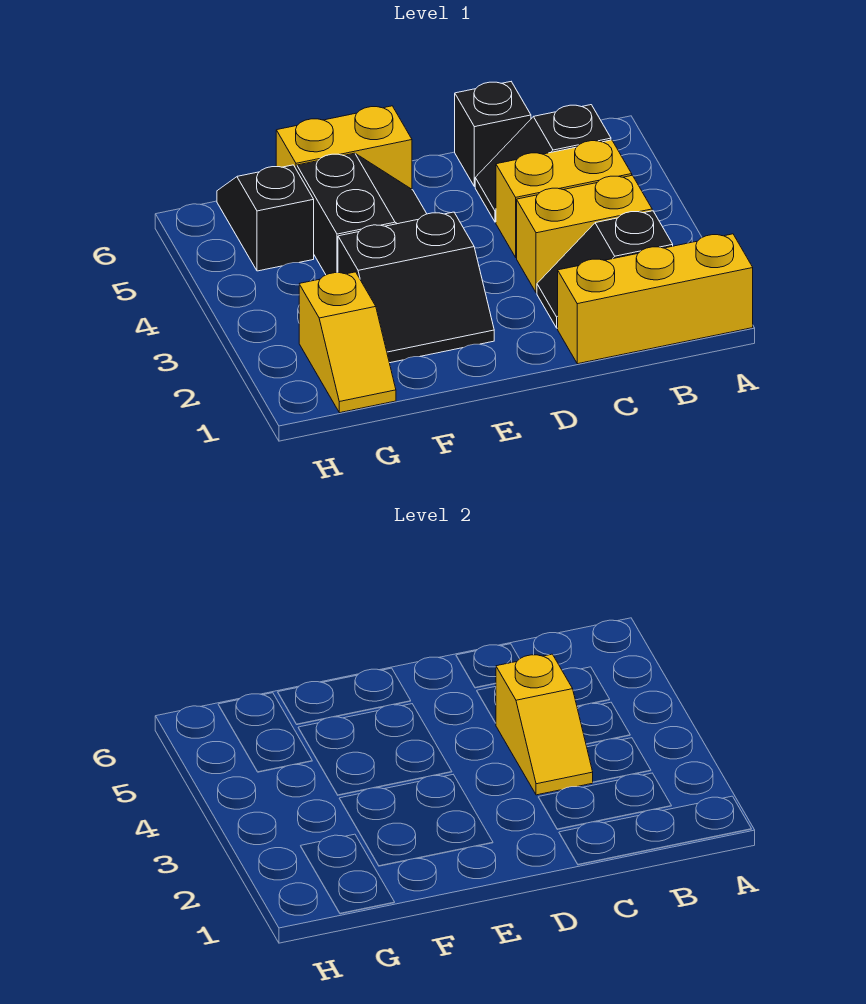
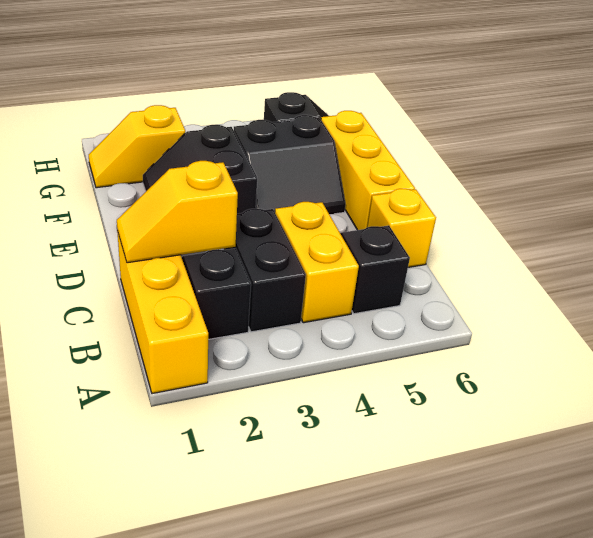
yellow brick B3:C3 level 1 -> black brick B3:C3 level 1
yellow slope C3:C4 level 2 top 4 -> yellow slope C1:C2 level 2 top 2
black brick C6 level 1 -> yellow brick C6 level 1
yellow brick E6:F6 level 1 -> yellow brick D6:F6 level 1

